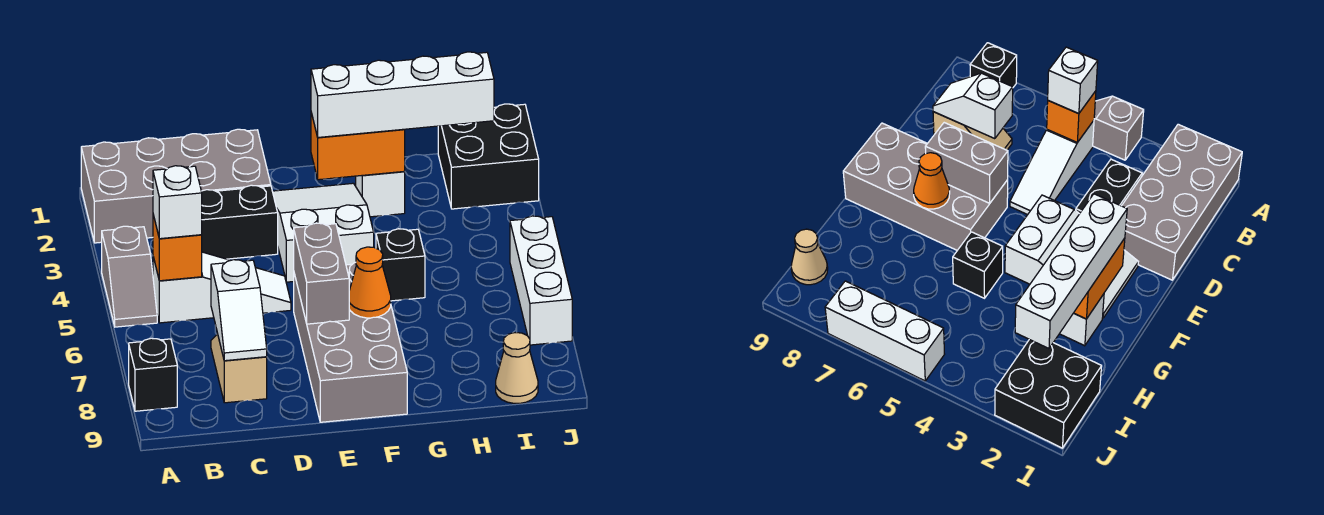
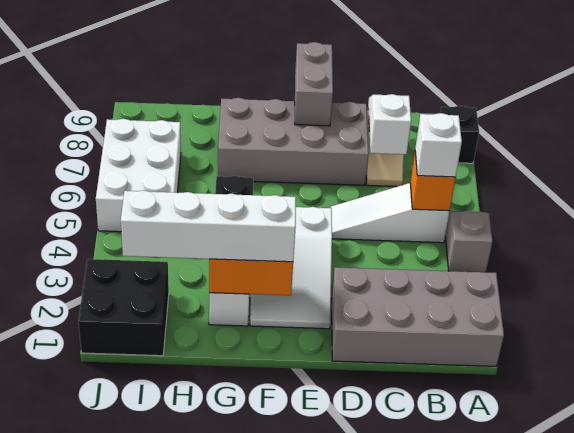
black brick C3:D3 level 1 -> none
grey brick E6:F9 level 1 -> grey brick D7:G8 level 1
grey brick E6:E7 level 2 -> grey brick E8:E9 level 2
orange cone F7 level 2 -> none
tan cone I9 level 1 -> none
white brick J5:J7 level 1 -> white brick I5:J7 level 1

